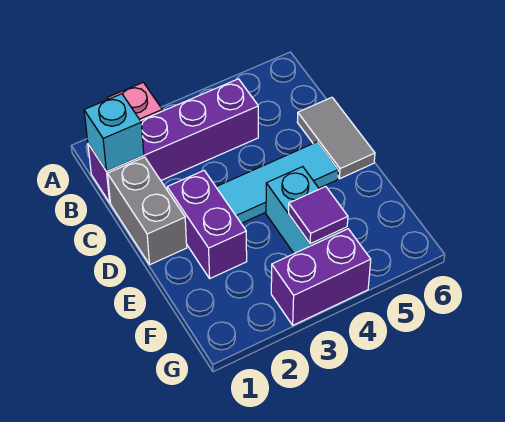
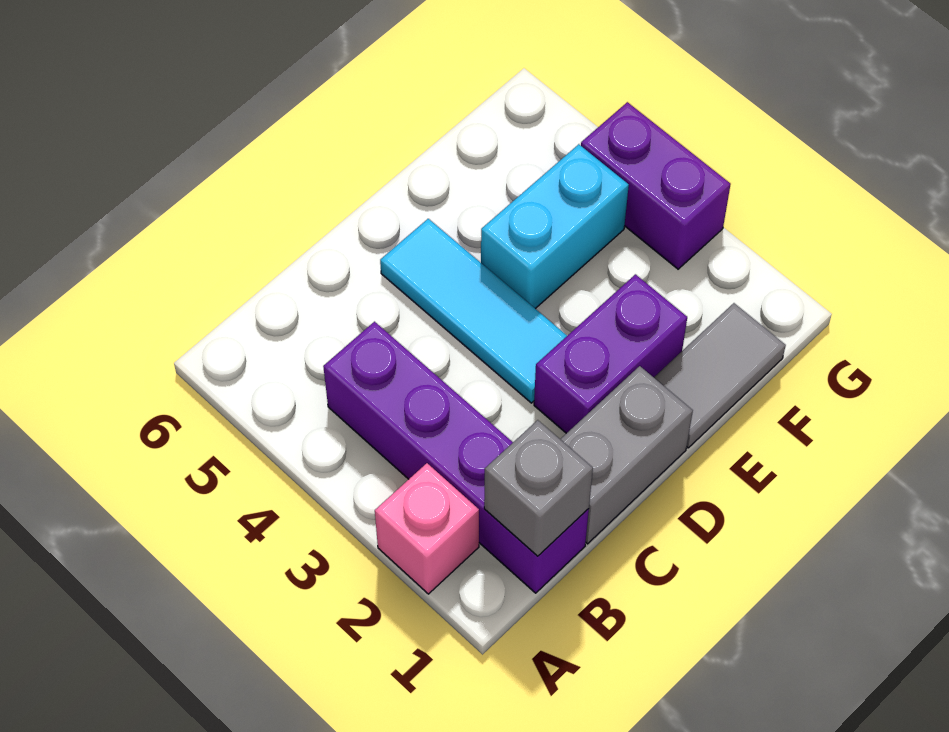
cyan brick B1 level 2 -> grey brick B1 level 2
grey tile C6:D6 level 1 -> grey tile E1:F1 level 1
purple tile F4 level 2 -> none

